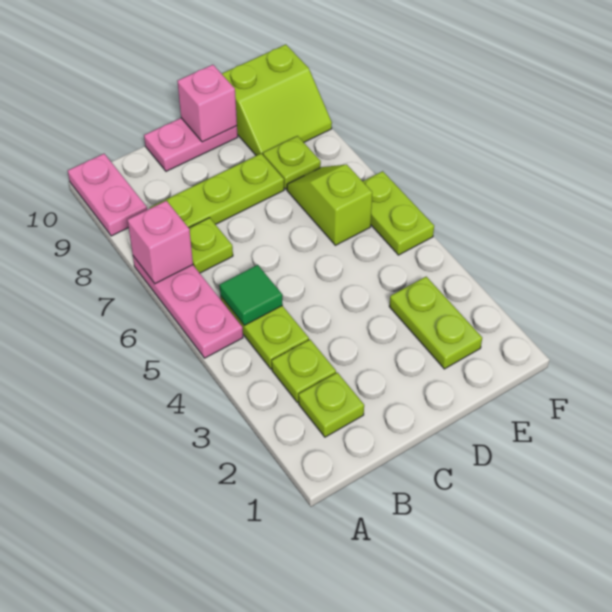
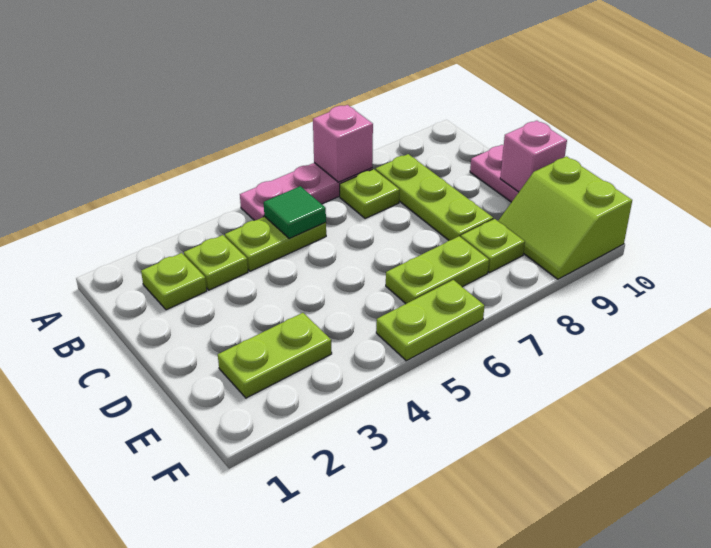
pink plate A9:A10 level 1 -> none
lime slope E6:E7 level 1 top 6 -> lime plate E6:E7 level 1

